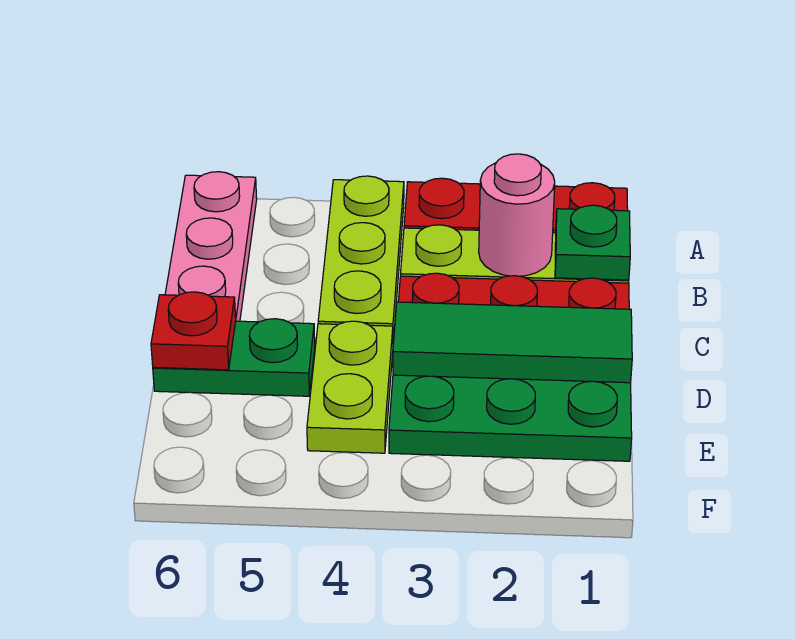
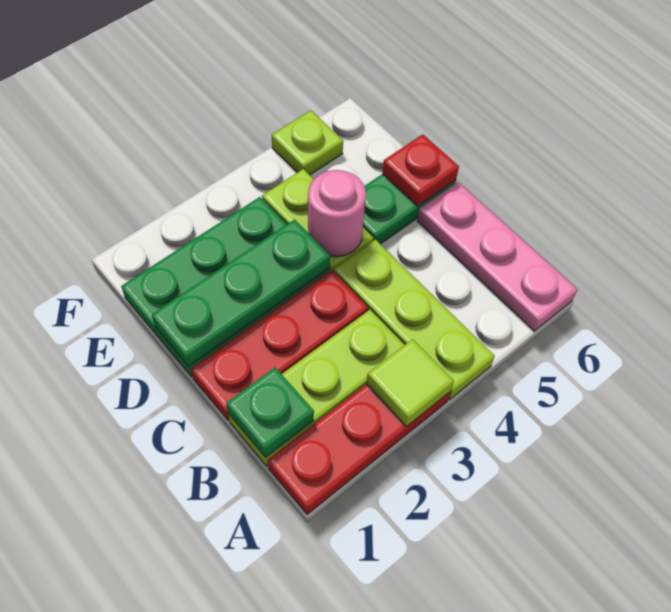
none -> lime tile A3 level 2
pink round brick B2 level 2 -> pink round brick D4 level 2
green tile D1:D3 level 2 -> green plate D1:D3 level 2
none -> lime plate F5 level 1

